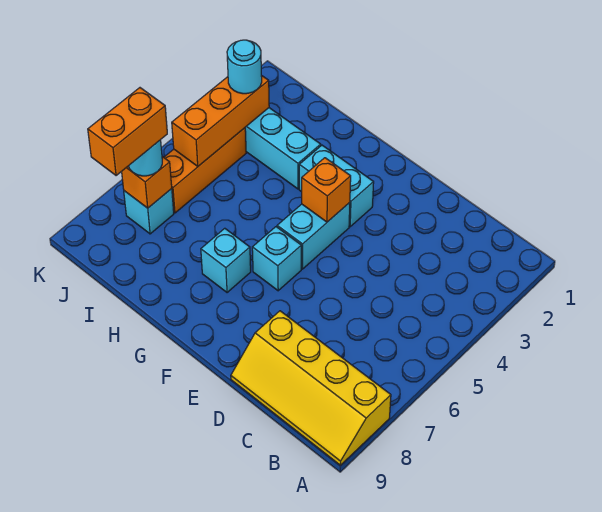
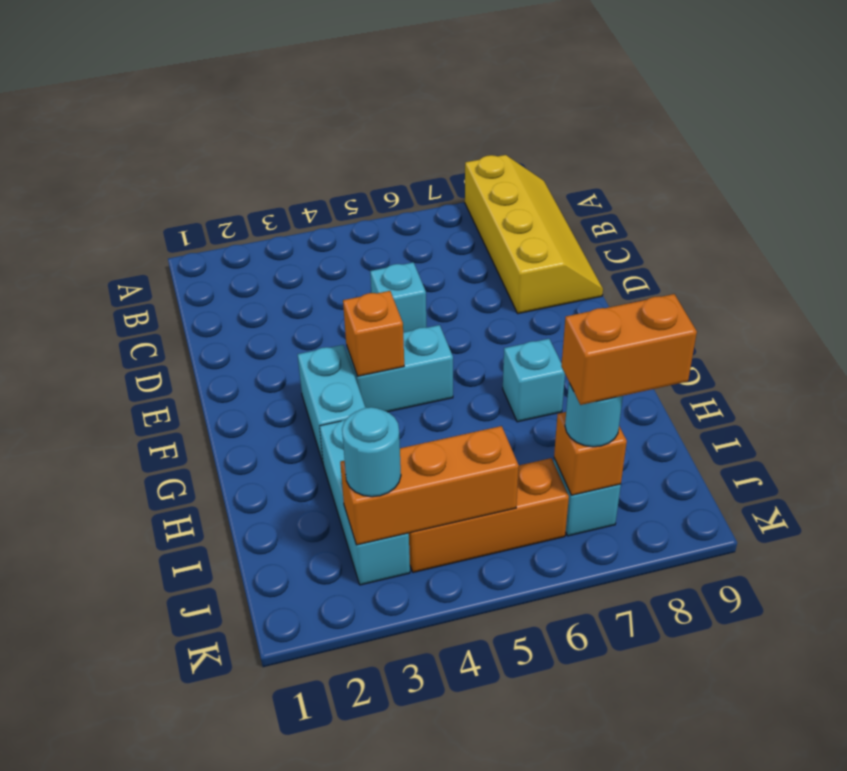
cyan brick F6 level 1 -> cyan brick D5 level 1

